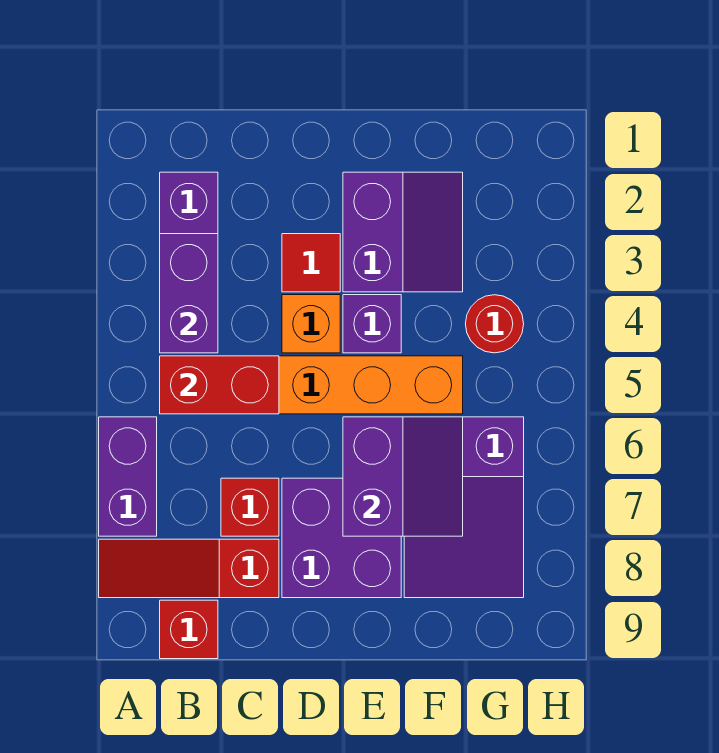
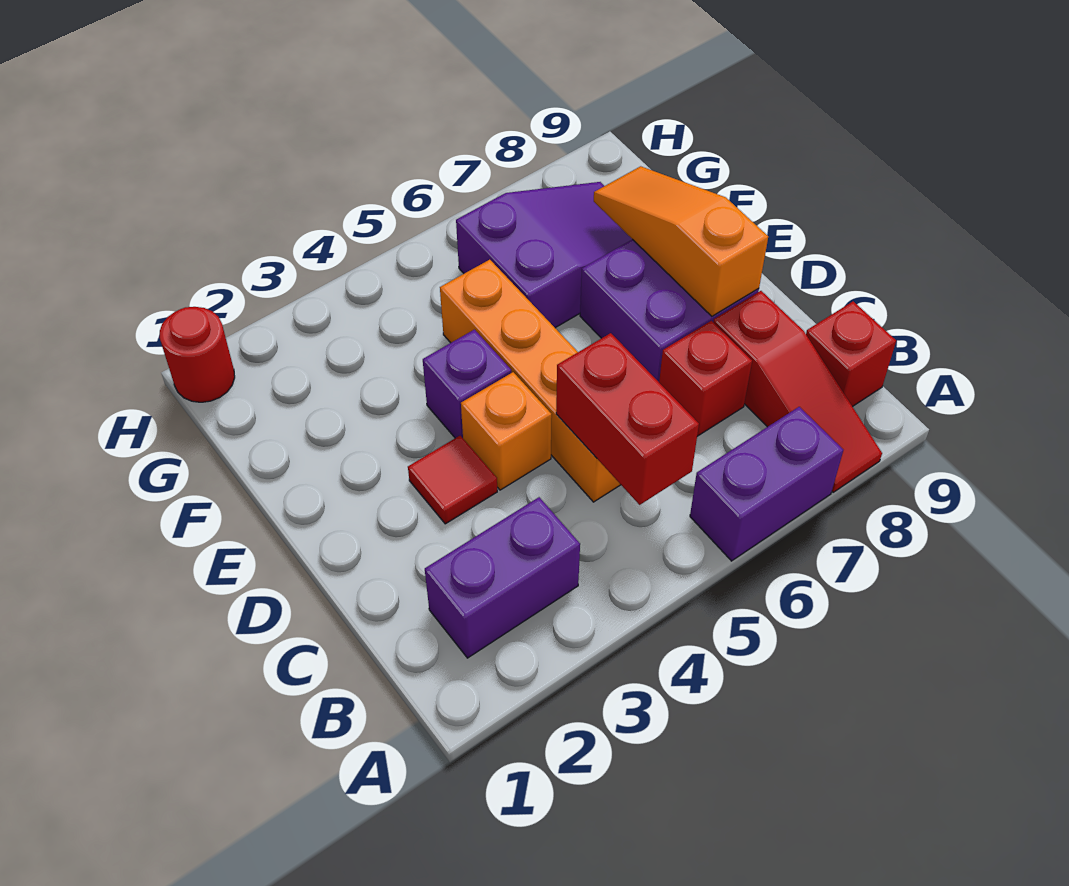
purple brick B3:B4 level 2 -> none
none -> orange slope D8:F8 level 2 top D
purple slope E2:F3 level 1 top E -> none
purple slope E6:F7 level 2 top E -> none
red round brick G4 level 1 -> red round brick H1 level 1

